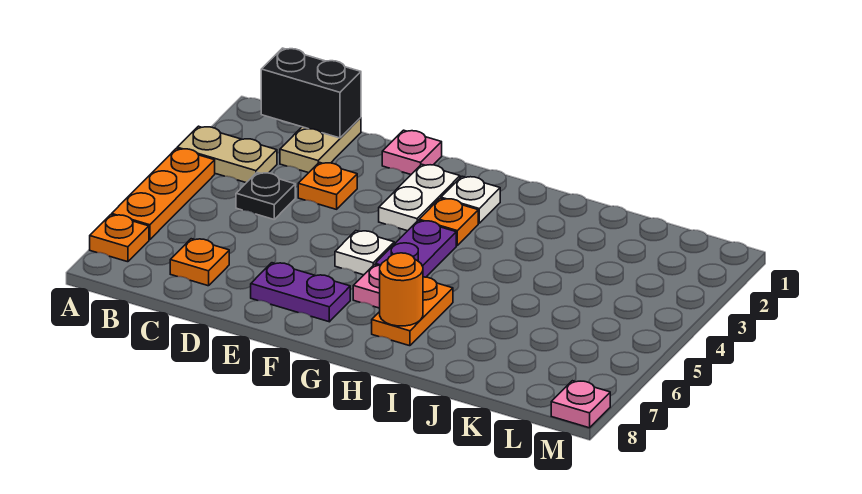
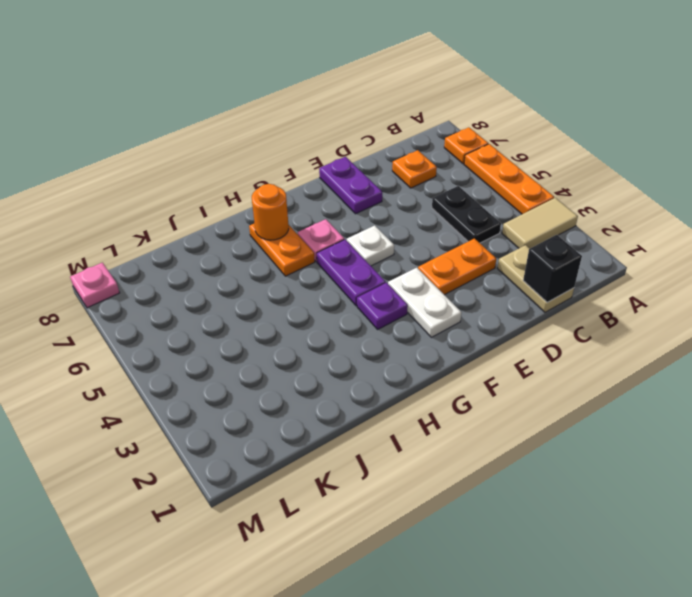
tan plate A3:B3 level 1 -> tan tile A3:B3 level 1
black brick B1:C1 level 2 -> black brick C1 level 2
black plate C4 level 1 -> black plate C4:C5 level 1
orange plate D3 level 1 -> orange plate D3:E3 level 1
pink plate E1 level 1 -> none
purple plate E7:F7 level 1 -> purple plate E7:E8 level 1
white plate G2 level 1 -> none
orange plate G3 level 1 -> purple plate G3 level 1

